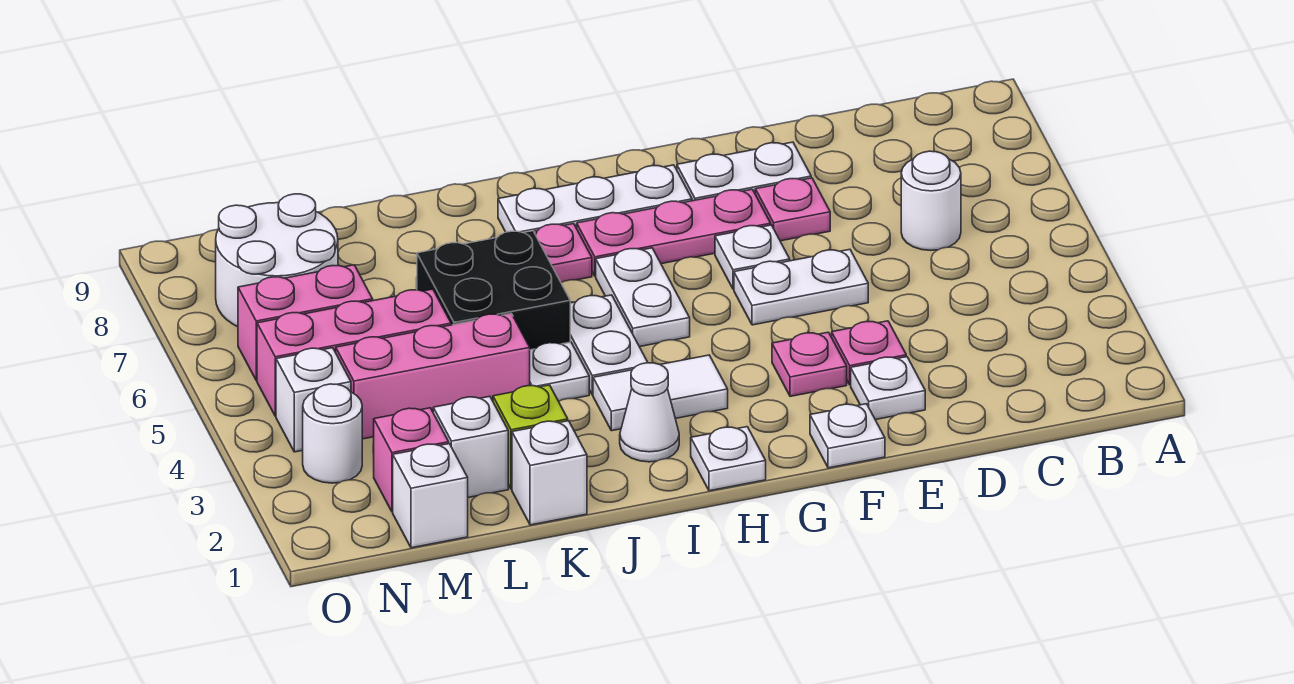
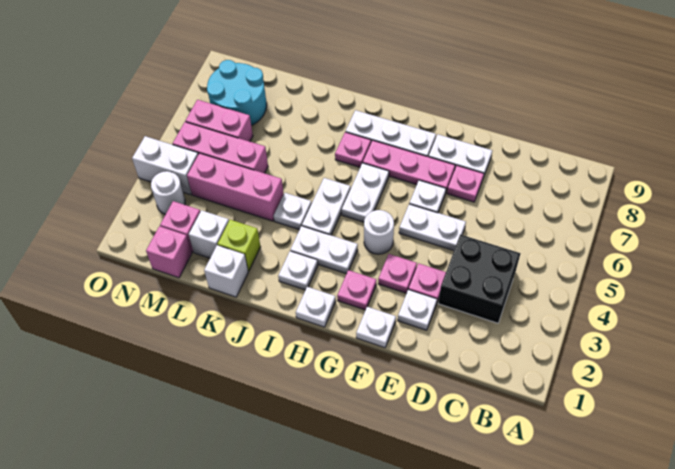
white round brick C6 level 1 -> white round brick G4 level 1
none -> pink plate G2 level 1
white tile H3:I3 level 1 -> white plate H3:I3 level 1
white cone I2 level 1 -> white plate I2 level 1
black brick J5:K6 level 1 -> black brick C3:D4 level 1
white brick M1 level 1 -> pink brick M1 level 1
white round brick M7:N8 level 1 -> cyan round brick M7:N8 level 1
white brick N4 level 1 -> white brick N4:O4 level 1

